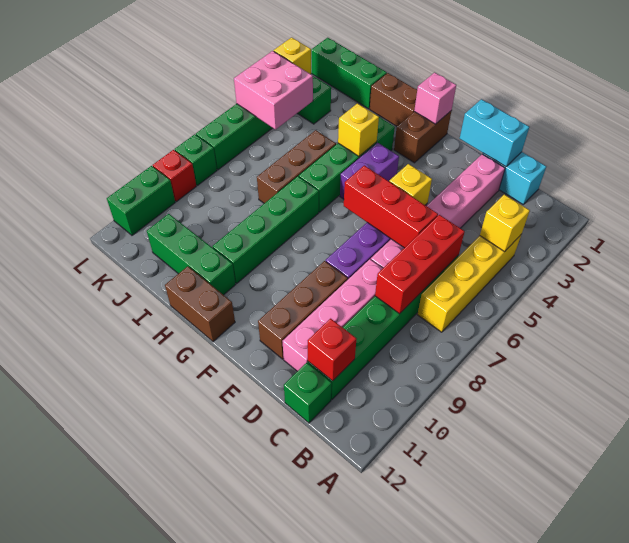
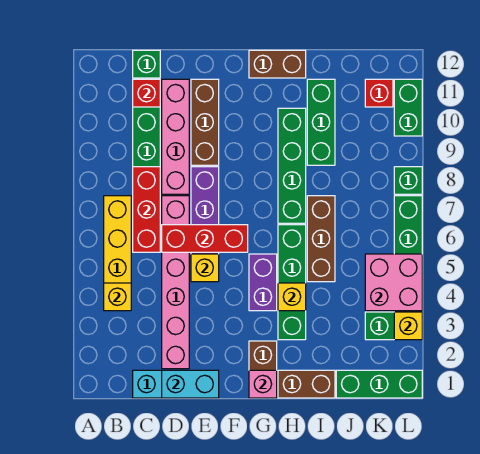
green brick H11:J11 level 1 -> green brick I9:I11 level 1
red brick L9 level 1 -> red brick K11 level 1

